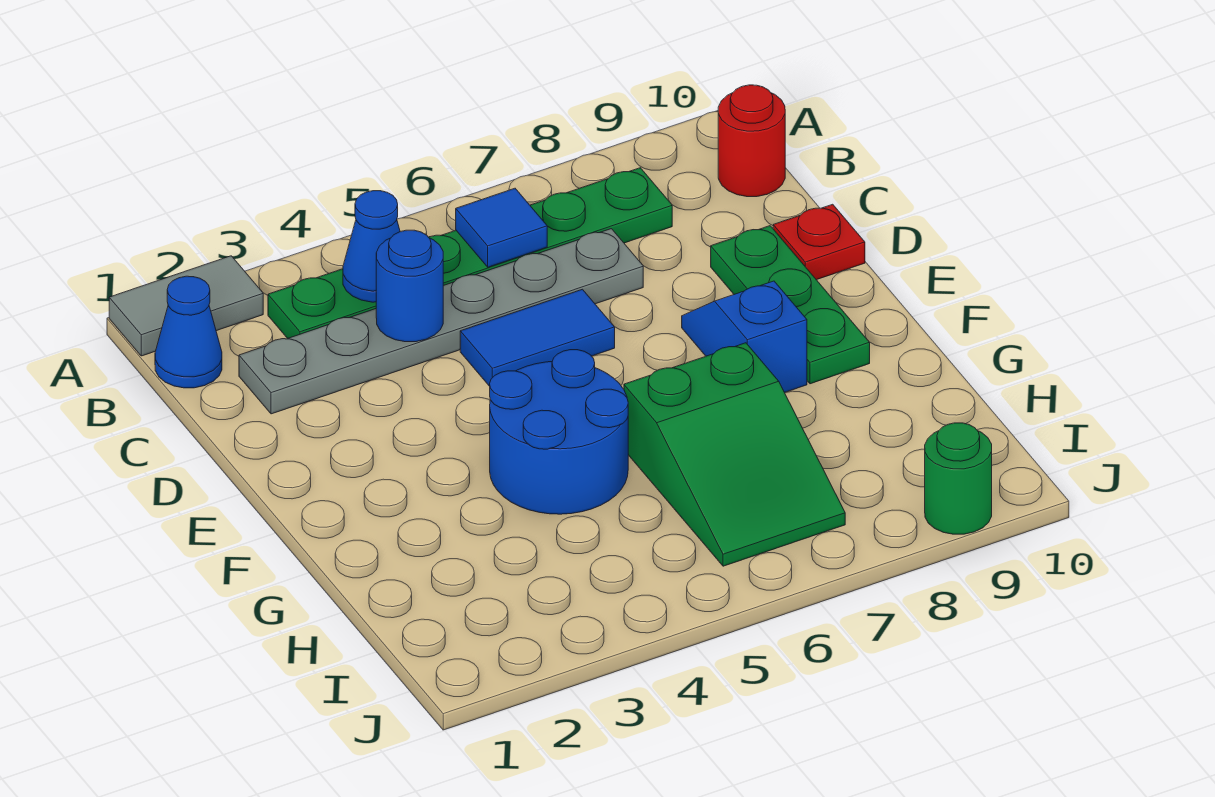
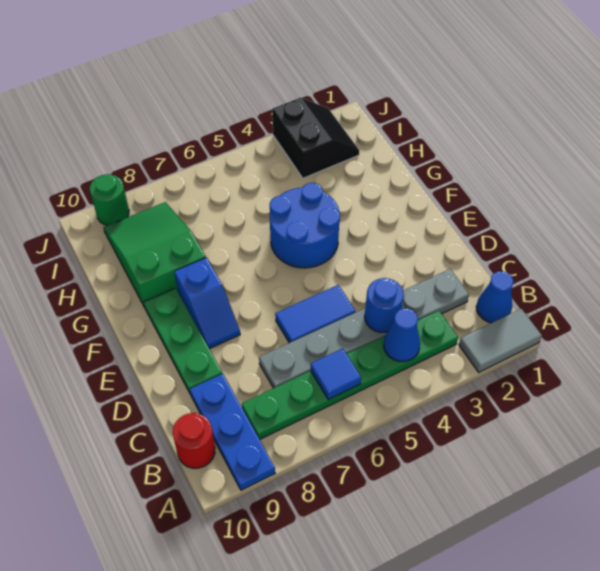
none -> blue plate A9:C9 level 1
red plate D10 level 1 -> none
green slope G6:I7 level 1 top G -> green slope G8:I9 level 1 top G
none -> black slope I2:J3 level 1 top 3

